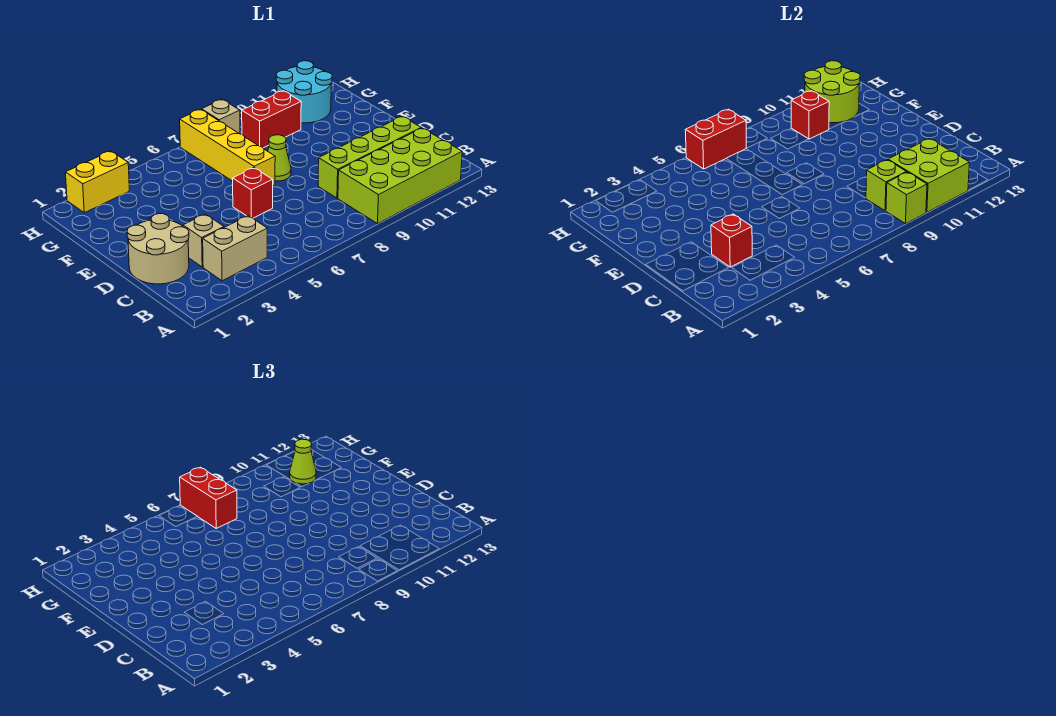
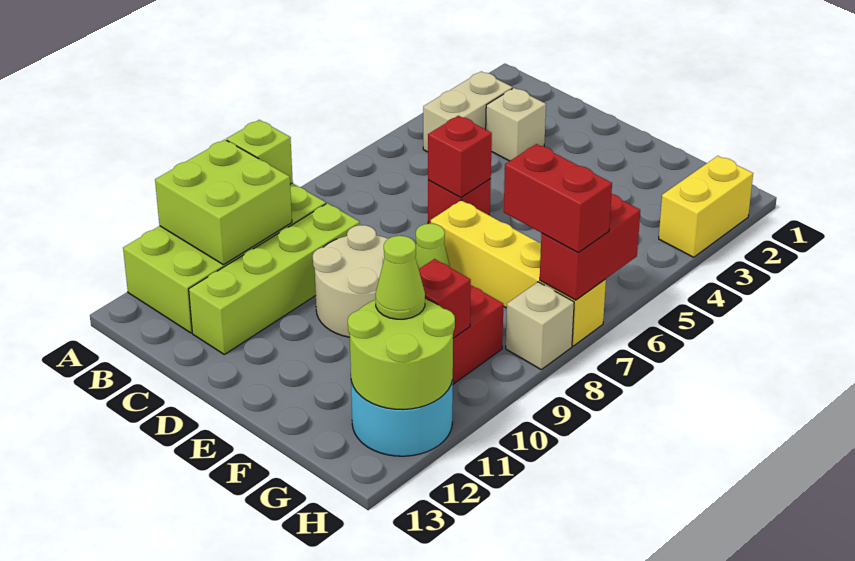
lime brick B9 level 2 -> none
tan round brick C1:D2 level 1 -> tan round brick D9:E10 level 1
red brick C3 level 2 -> red brick D6 level 2

